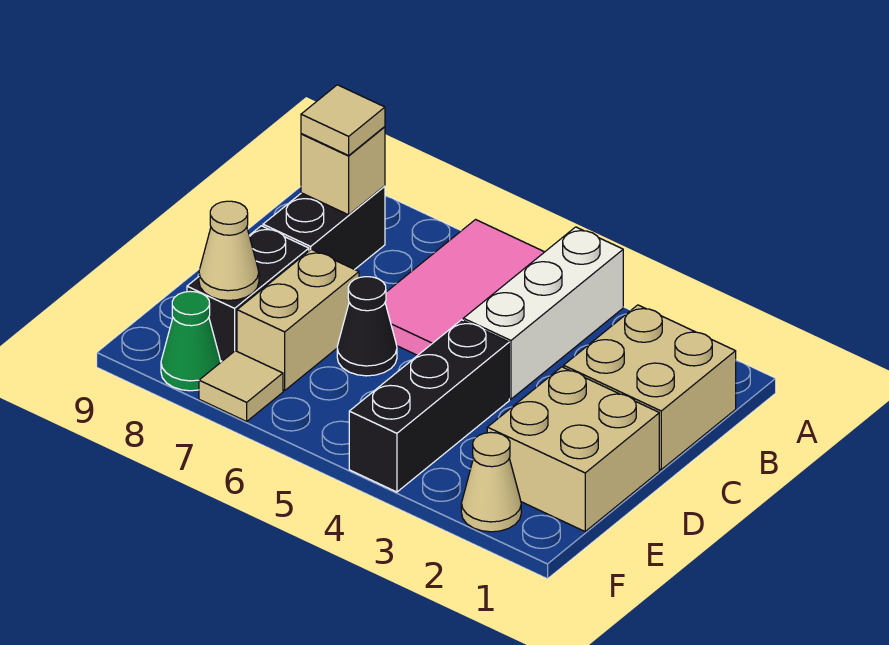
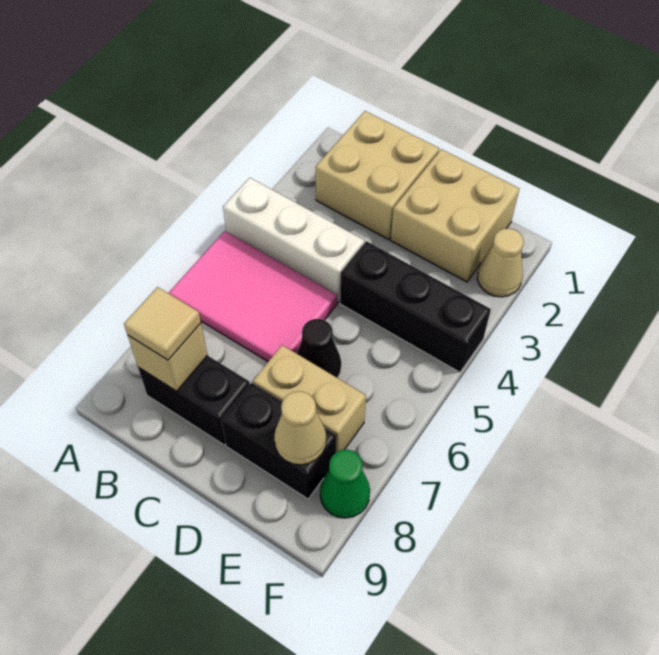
tan tile F7 level 1 -> none

